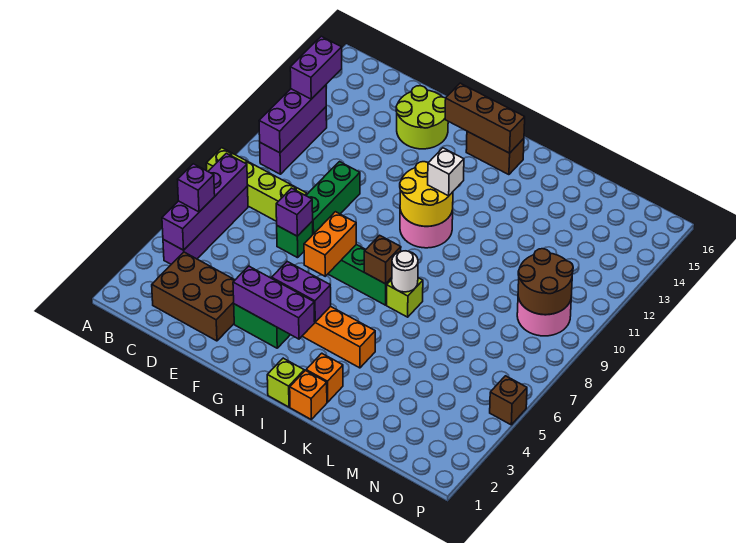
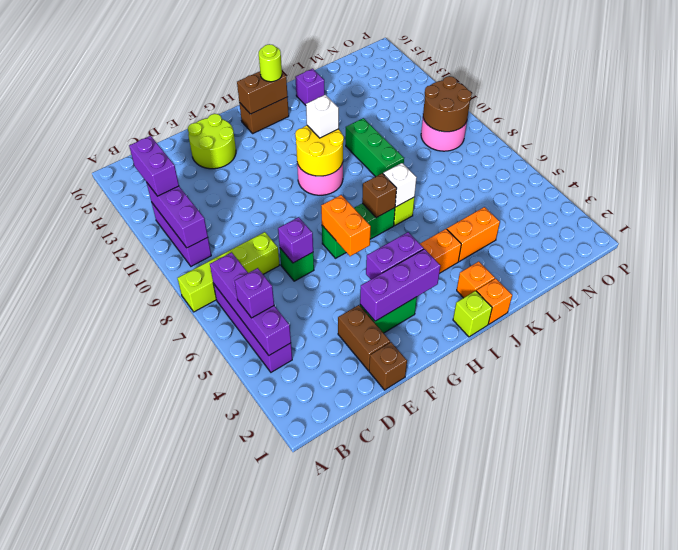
brown brick C2:E3 level 1 -> brown brick E2:E3 level 1
green brick E8:E10 level 1 -> green brick K9:K11 level 1
brown brick G15:I15 level 2 -> brown brick H15:I15 level 2
none -> lime round brick I15 level 3
white round brick J7 level 2 -> white brick J7 level 2
none -> orange brick K4:L4 level 1
none -> purple brick K15 level 1
brown brick P5 level 1 -> brown brick E1 level 1

